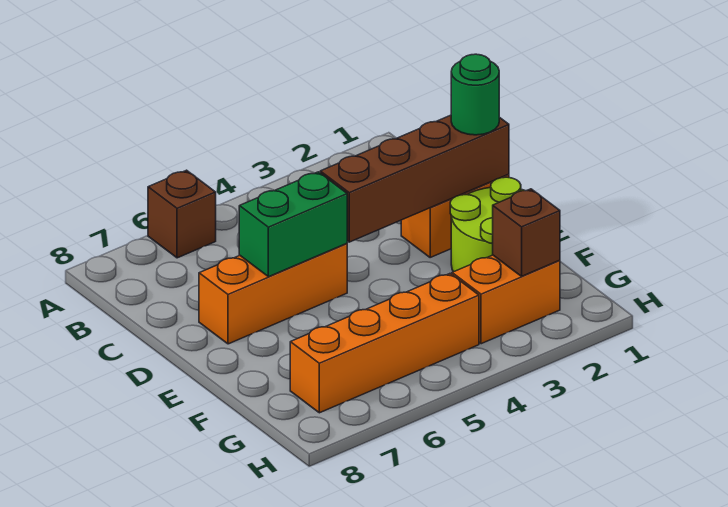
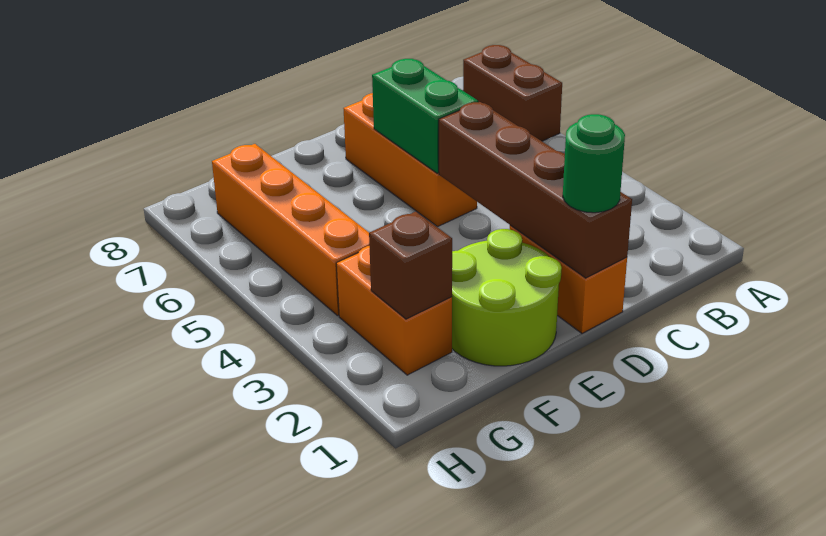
brown brick A6 level 1 -> brown brick A6:A7 level 1

